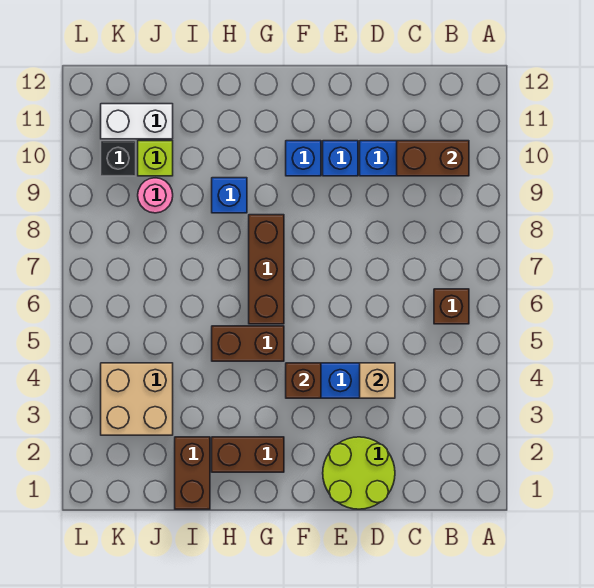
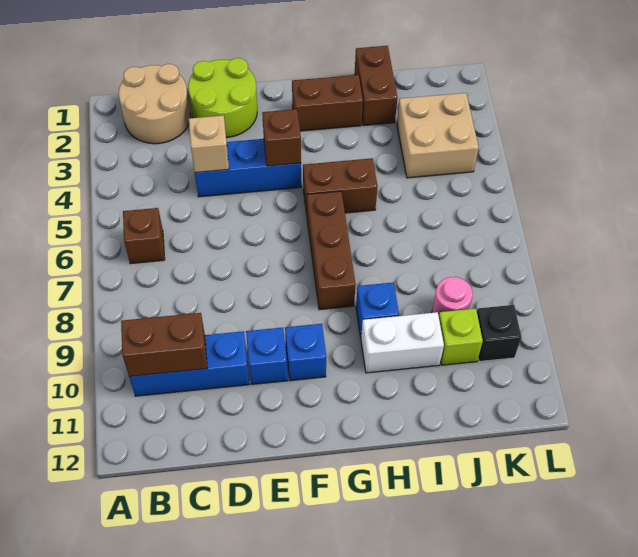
none -> tan round brick B1:C2 level 1
white brick J11:K11 level 1 -> white brick H10:I10 level 1

